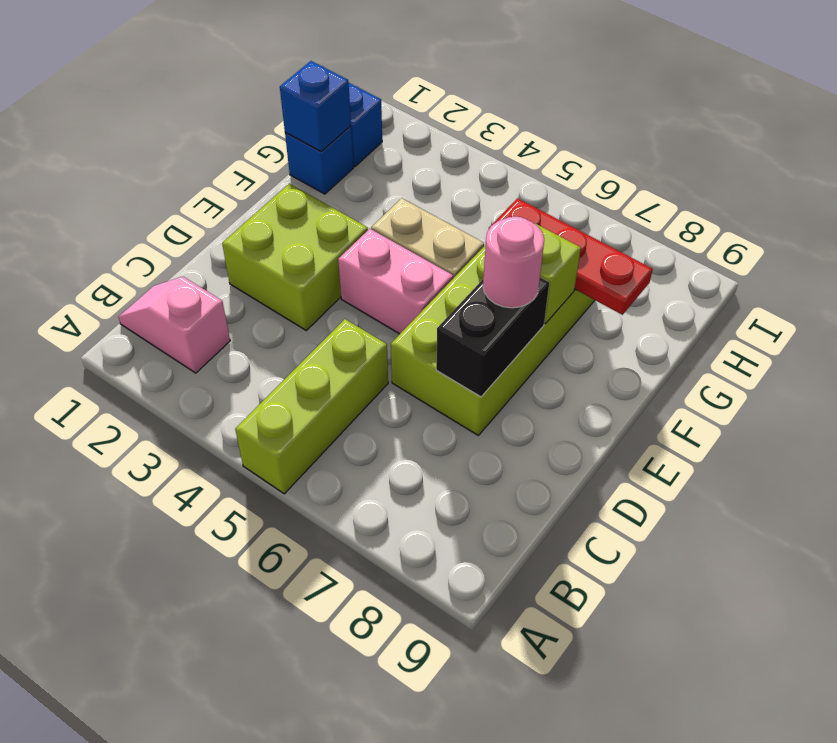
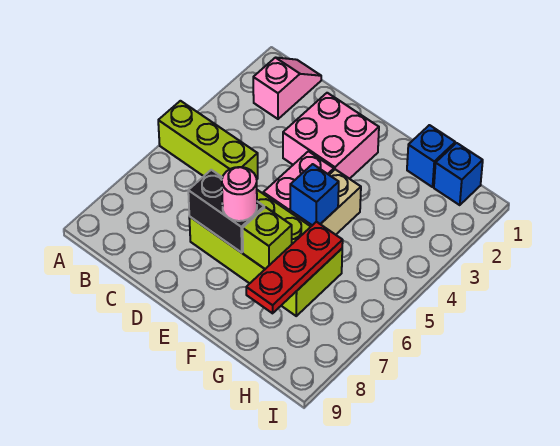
lime brick D2:E3 level 1 -> pink brick D2:E3 level 1
blue brick G1 level 2 -> blue brick F5 level 2

